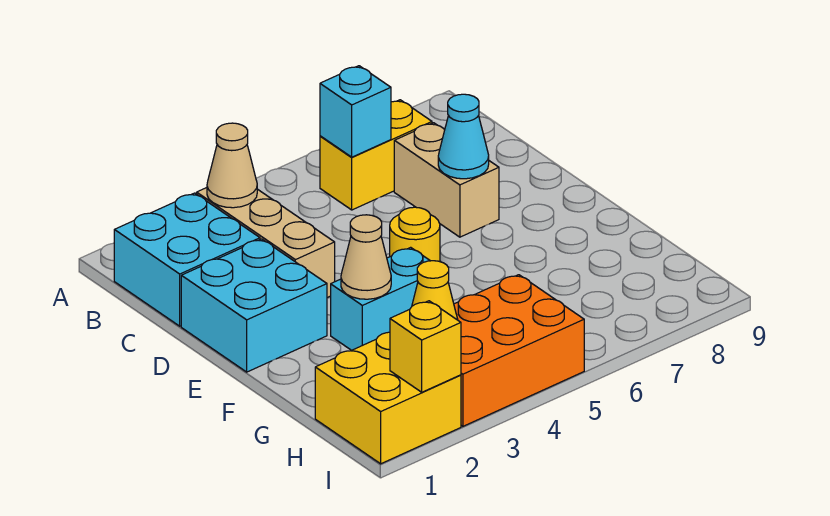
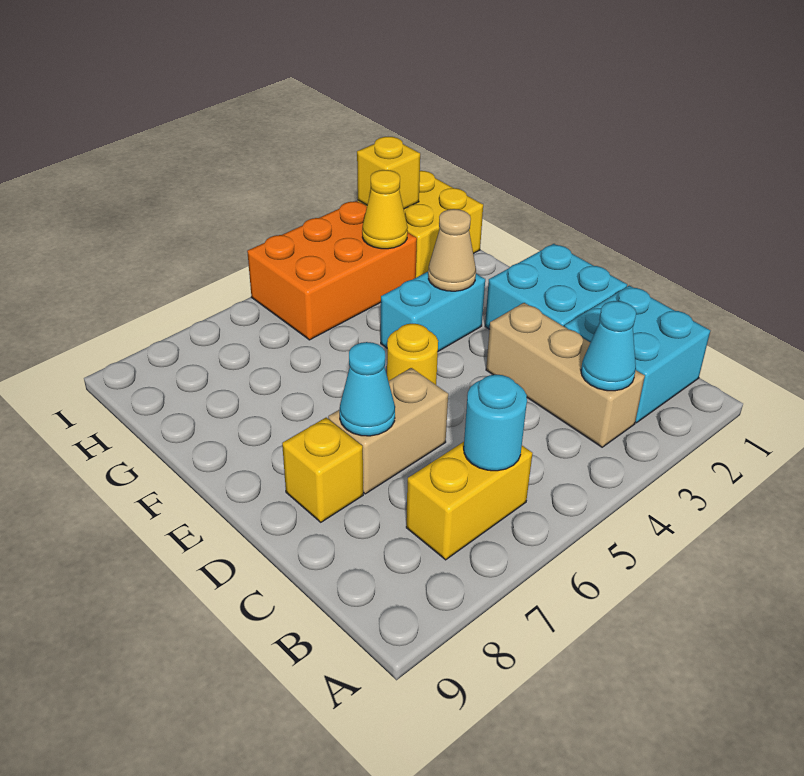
tan cone B3 level 2 -> cyan cone B3 level 2
cyan brick B6 level 2 -> cyan round brick B6 level 2
tan brick C7:D7 level 1 -> tan brick D6:D7 level 1
none -> yellow brick D8 level 1

